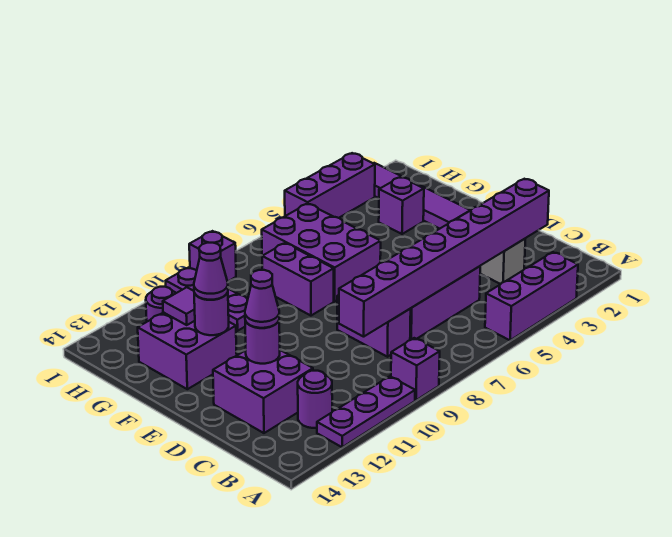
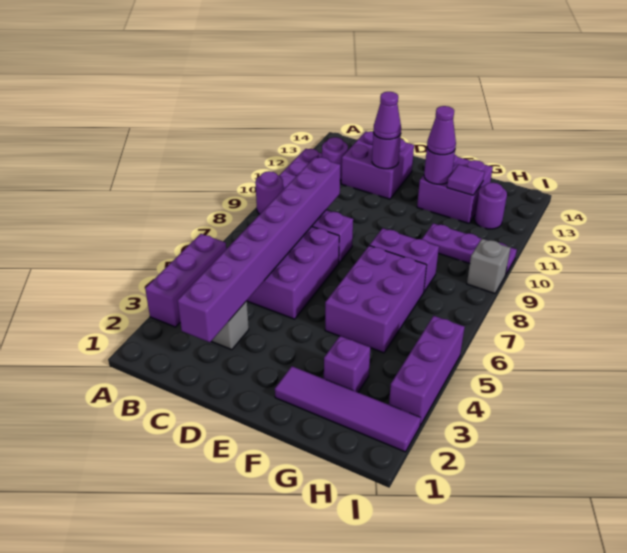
purple brick A9 level 1 -> purple round brick A9 level 1
purple brick F6:H7 level 1 -> purple brick F5:G7 level 1
purple brick I9 level 1 -> grey brick I9 level 1

